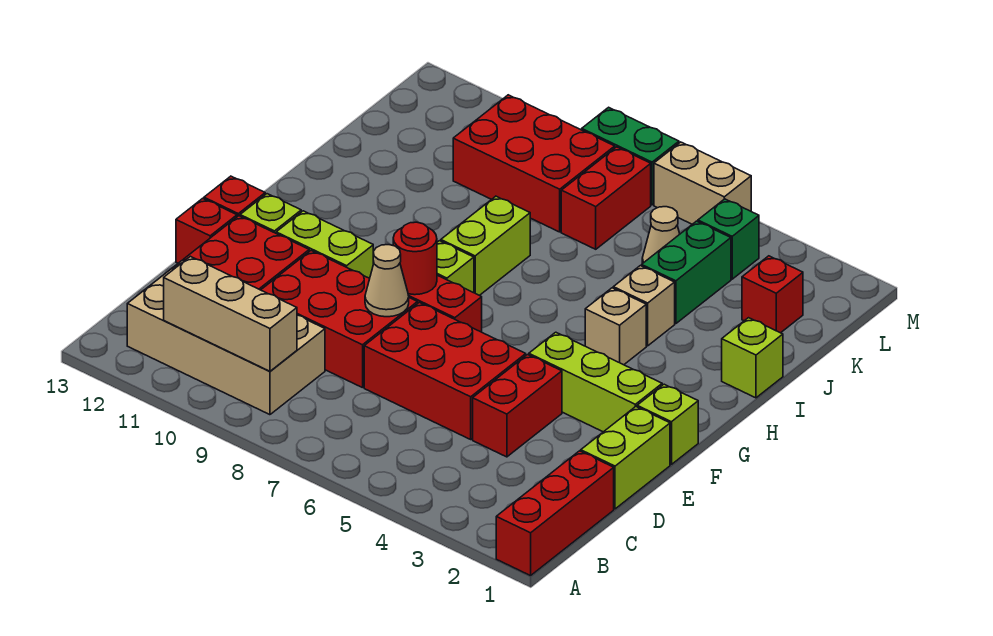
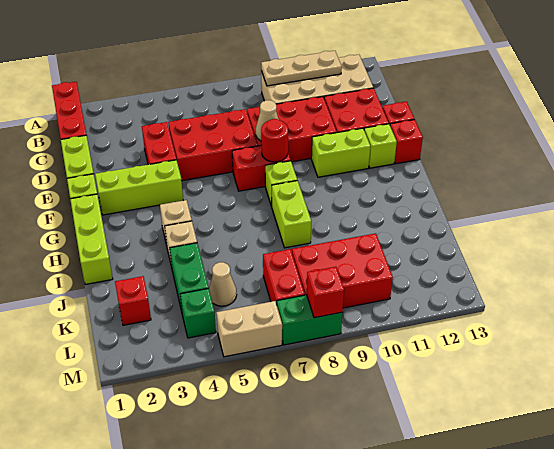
tan brick B9:B11 level 2 -> tan plate B9:B11 level 2
lime brick I1 level 1 -> lime brick G1:I1 level 1
none -> red brick M8 level 2

